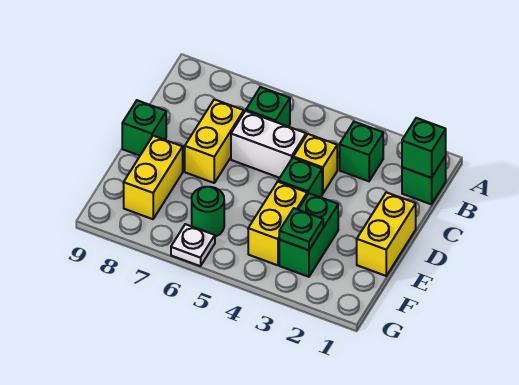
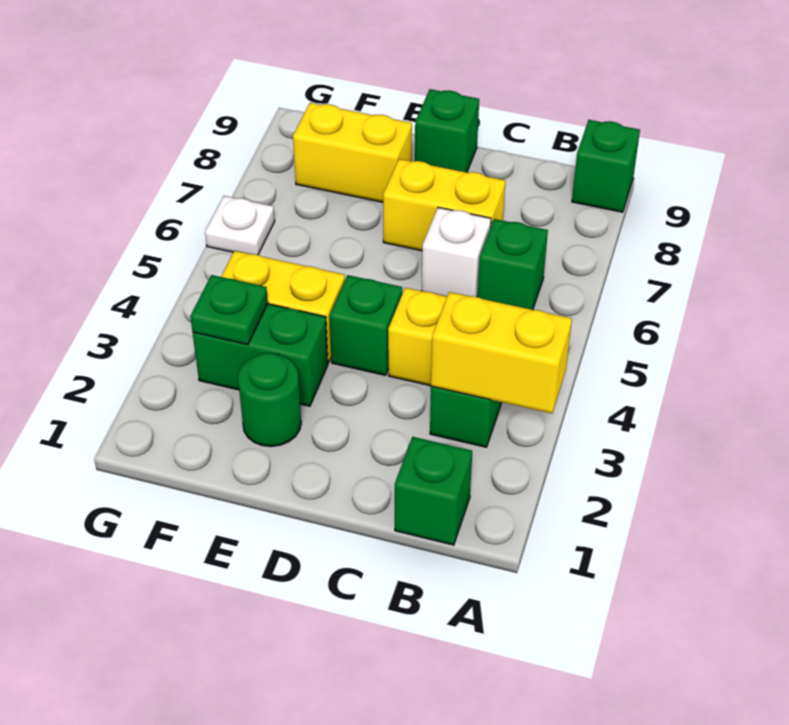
green brick B1 level 2 -> green brick A9 level 1
white brick C5:C6 level 1 -> white brick C6 level 1
yellow brick D1:E1 level 1 -> yellow brick A3:B3 level 2
green round brick F6 level 1 -> green round brick E2 level 1

